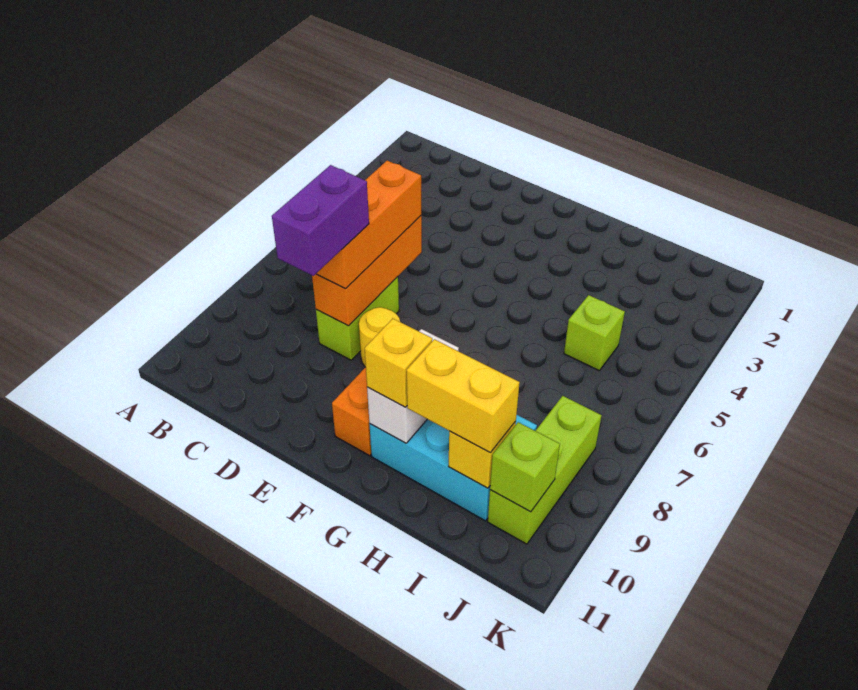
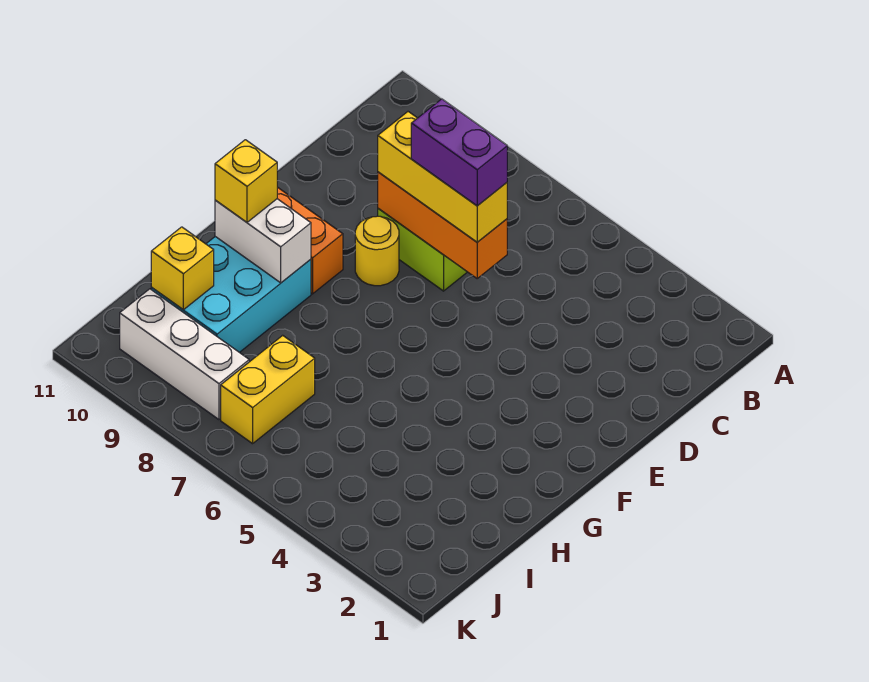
orange brick D6:D8 level 3 -> yellow brick D6:D8 level 3
purple brick D8:D9 level 4 -> purple brick D6:D7 level 4
yellow brick H10:I10 level 3 -> yellow brick I7:J7 level 1
lime brick I5 level 1 -> none
lime brick J8:J10 level 1 -> white brick J8:J10 level 1
lime brick J10 level 2 -> none

